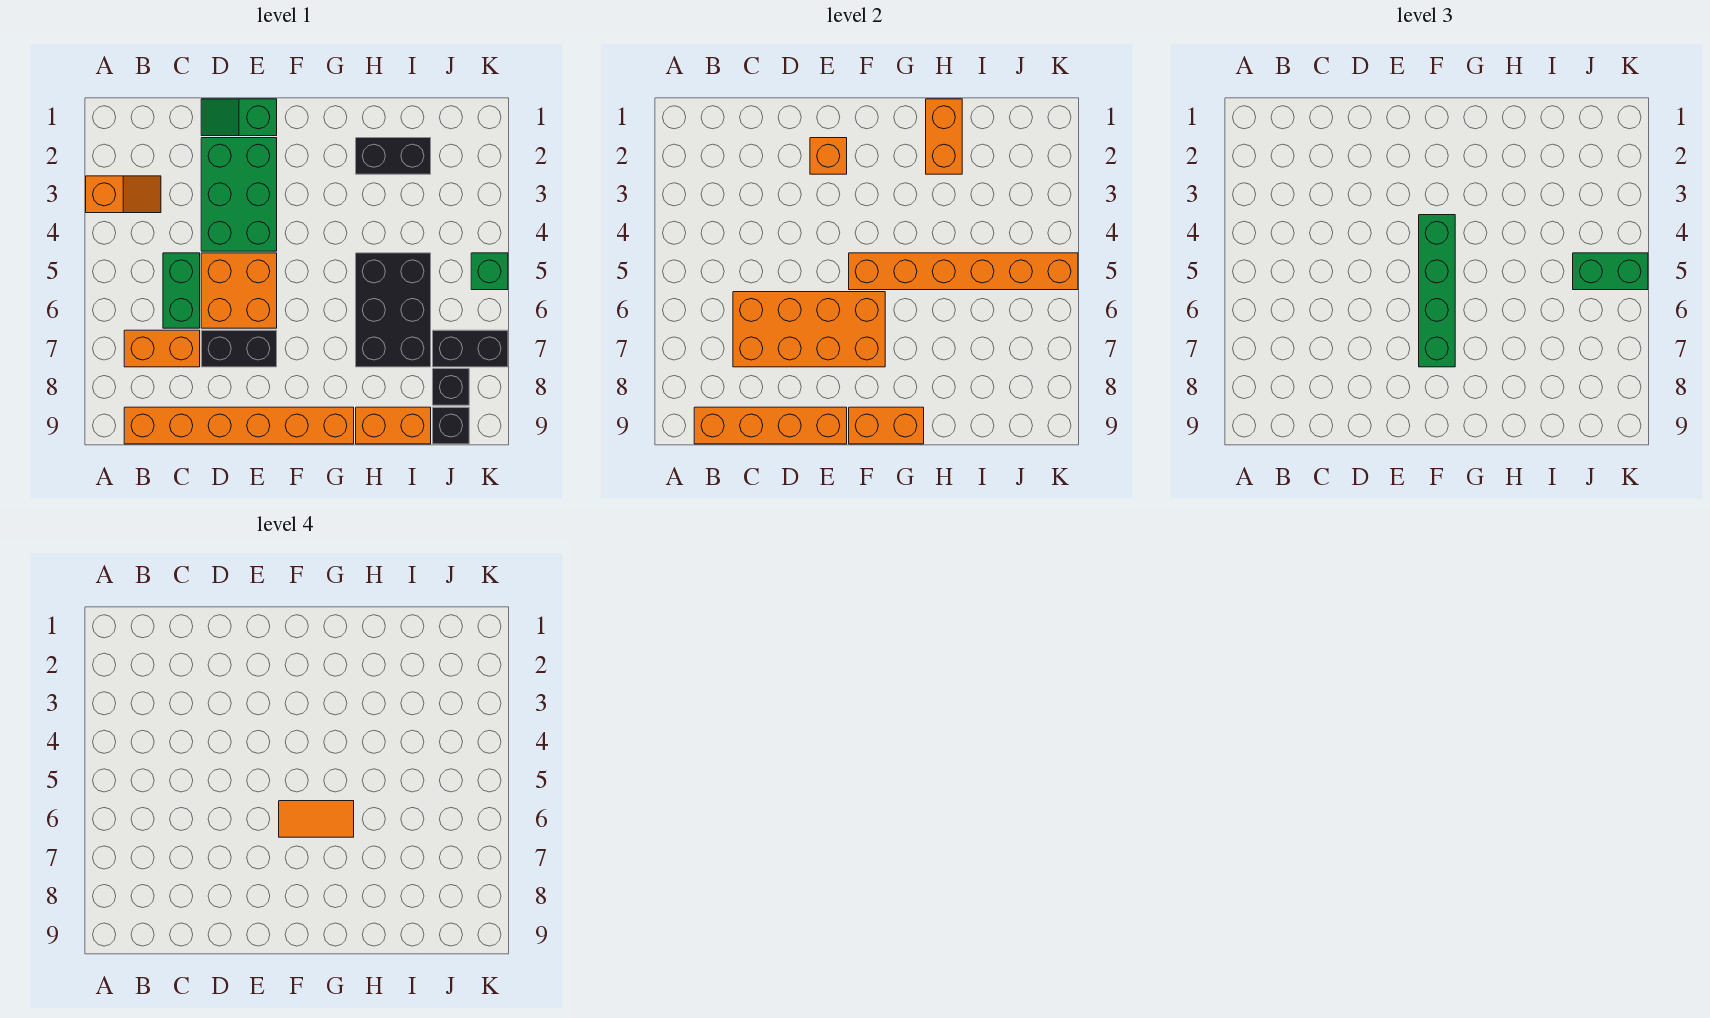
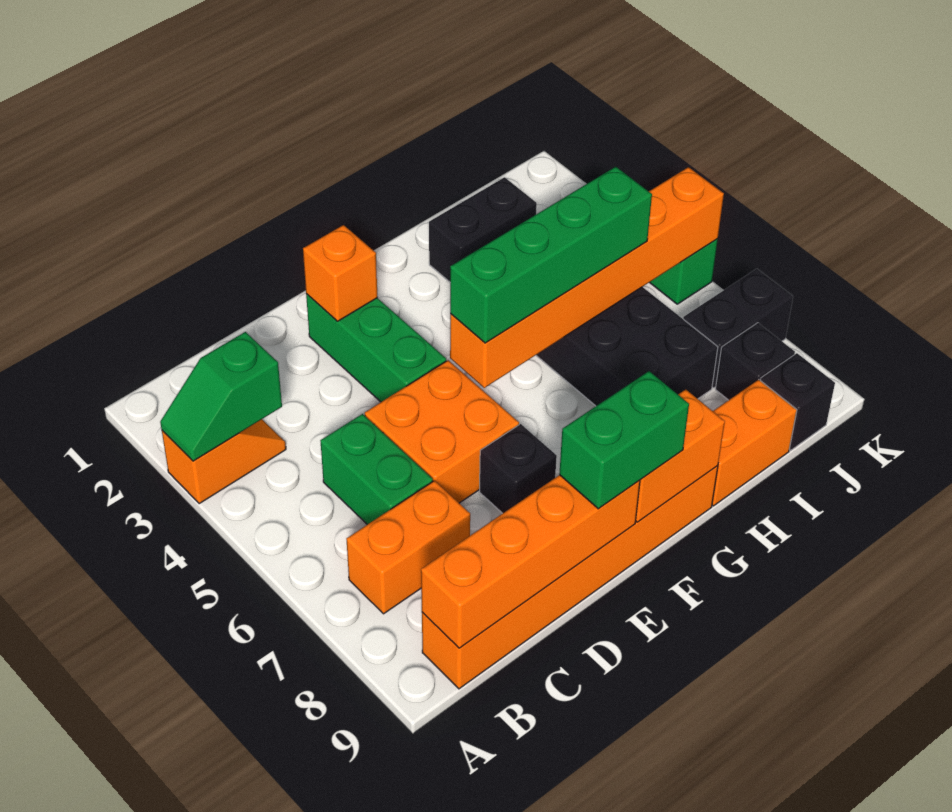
orange brick C6:F7 level 2 -> none
green slope D1:E1 level 1 top E -> green slope A3:B3 level 2 top B
green brick D2:E4 level 1 -> green brick E2:E4 level 1
black brick D7:E7 level 1 -> black brick E7 level 1
green brick F4:F7 level 3 -> green brick F5:I5 level 3
orange tile F6:G6 level 4 -> none
orange brick H1:H2 level 2 -> none
green brick J5:K5 level 3 -> green brick E9:F9 level 3

